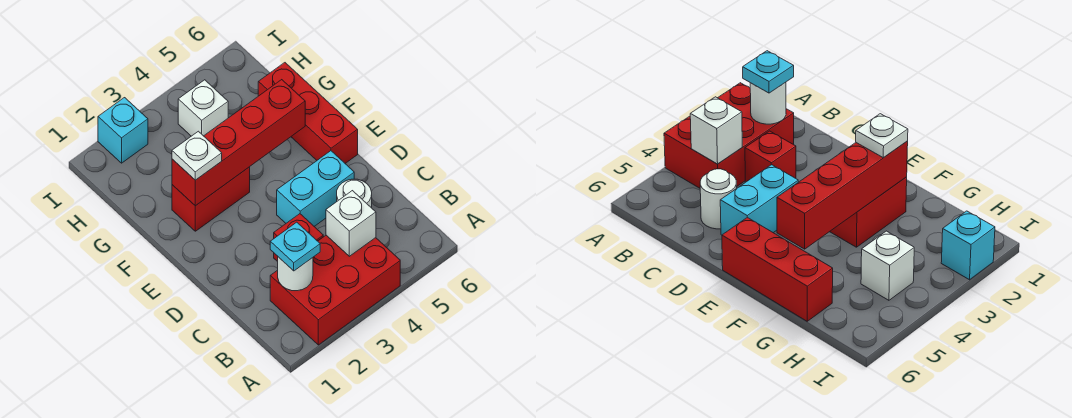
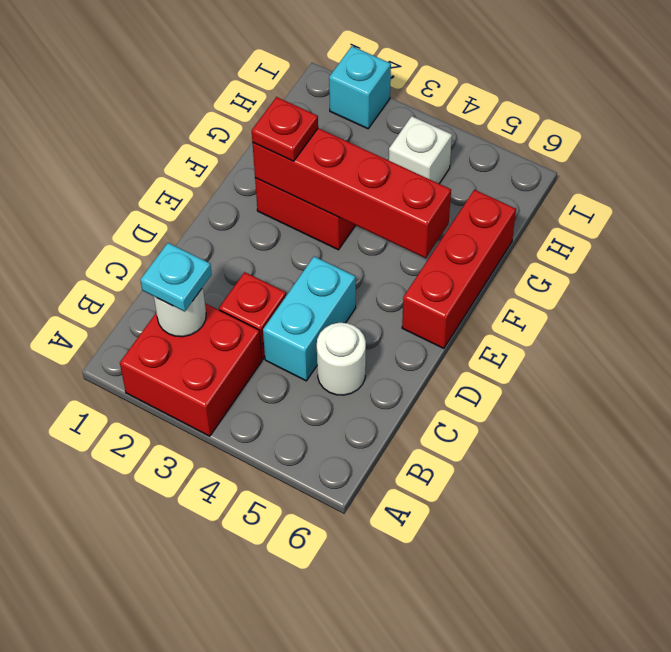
red brick A2:B4 level 1 -> red brick A2:B3 level 1
white brick B4 level 2 -> none
cyan brick D4:D5 level 1 -> cyan brick C4:D4 level 1
white plate F2 level 3 -> red plate F2 level 3

